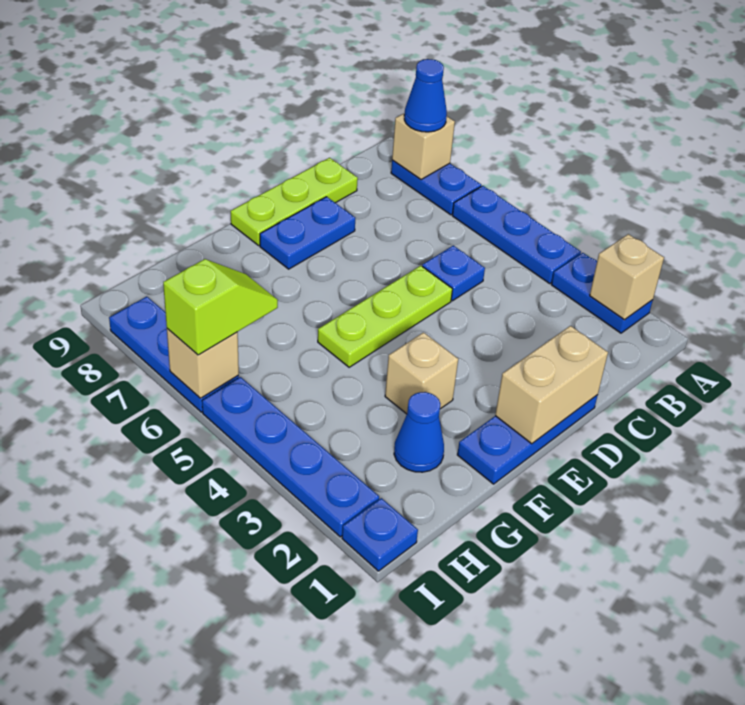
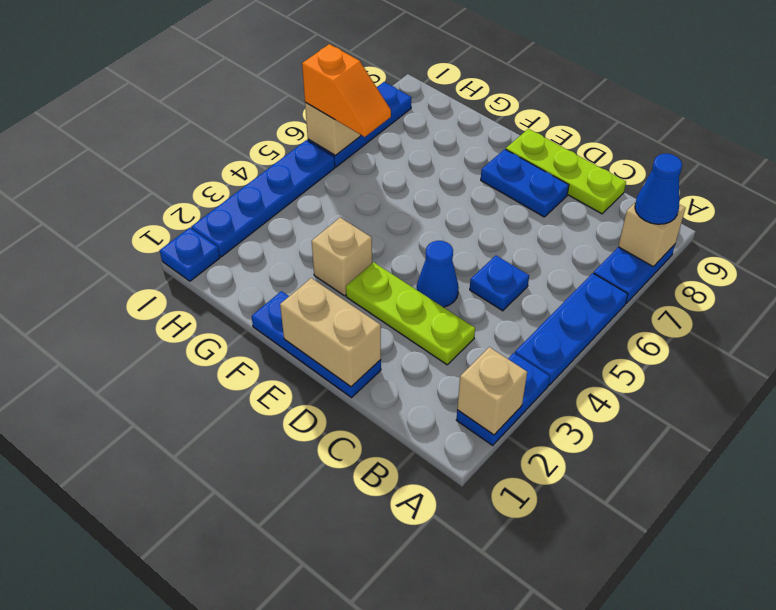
lime plate D5:F5 level 1 -> lime plate C3:E3 level 1
blue cone G2 level 1 -> blue cone D4 level 1
lime slope H6:I6 level 3 top I -> orange slope H6:I6 level 3 top I

